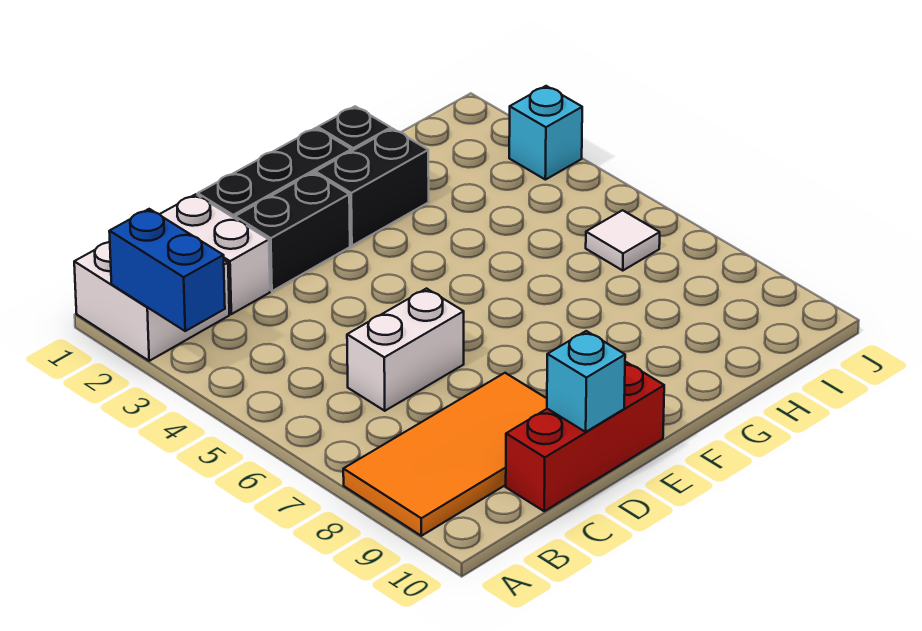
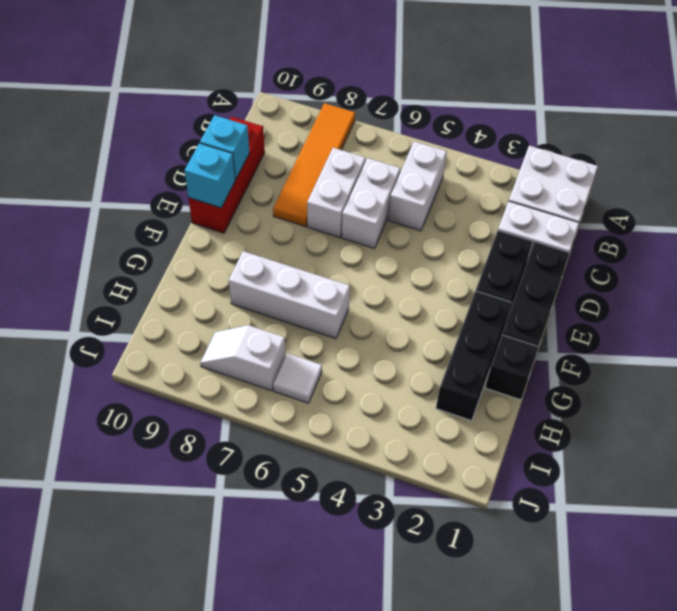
blue brick A2:A3 level 2 -> none
orange tile A8:D9 level 1 -> orange tile A8:D8 level 1
none -> white brick B5:C5 level 1
none -> white brick C7:D7 level 1
black brick F2:G2 level 1 -> black brick F2:H2 level 1
none -> white brick G6:G8 level 1
none -> white slope I7:I8 level 1 top 7
cyan brick J3 level 1 -> cyan brick E10 level 2

